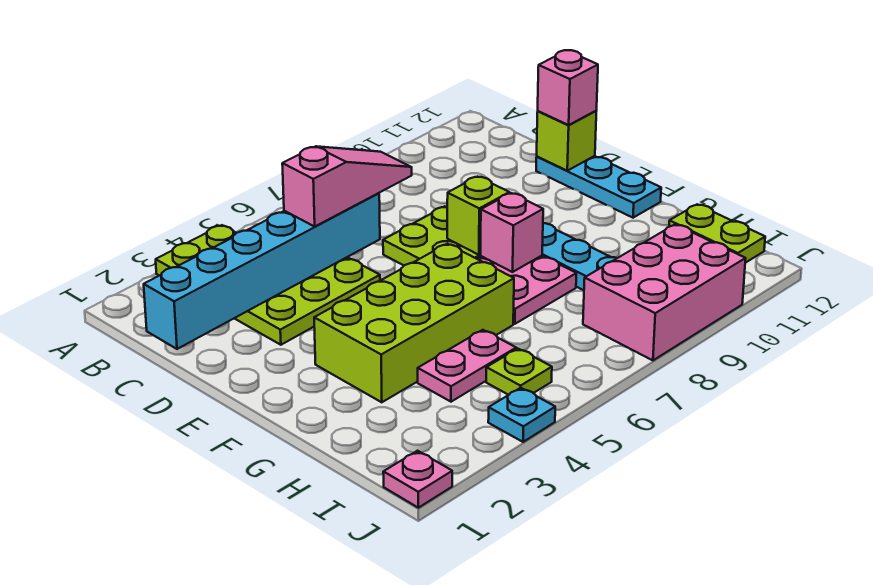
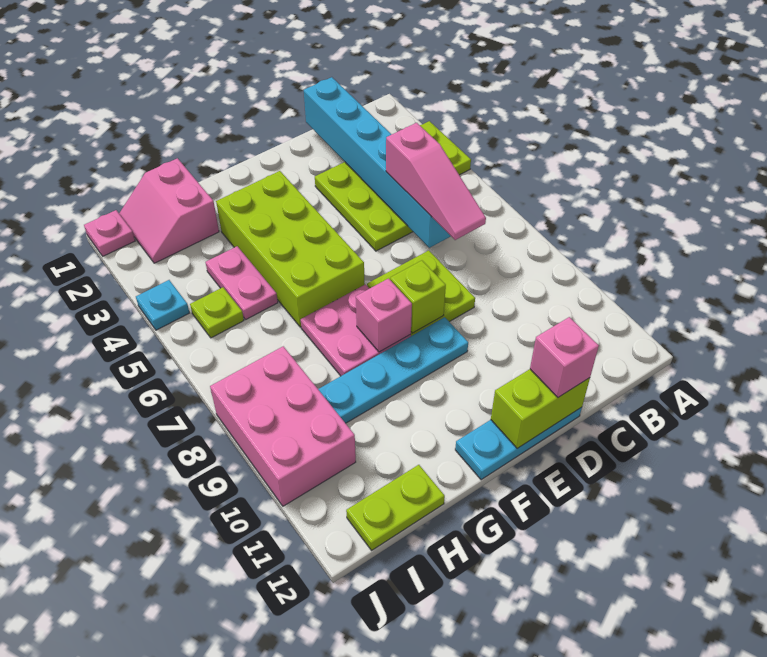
lime brick D12 level 2 -> lime brick D12:E12 level 2
none -> pink slope H1:I2 level 1 top H

